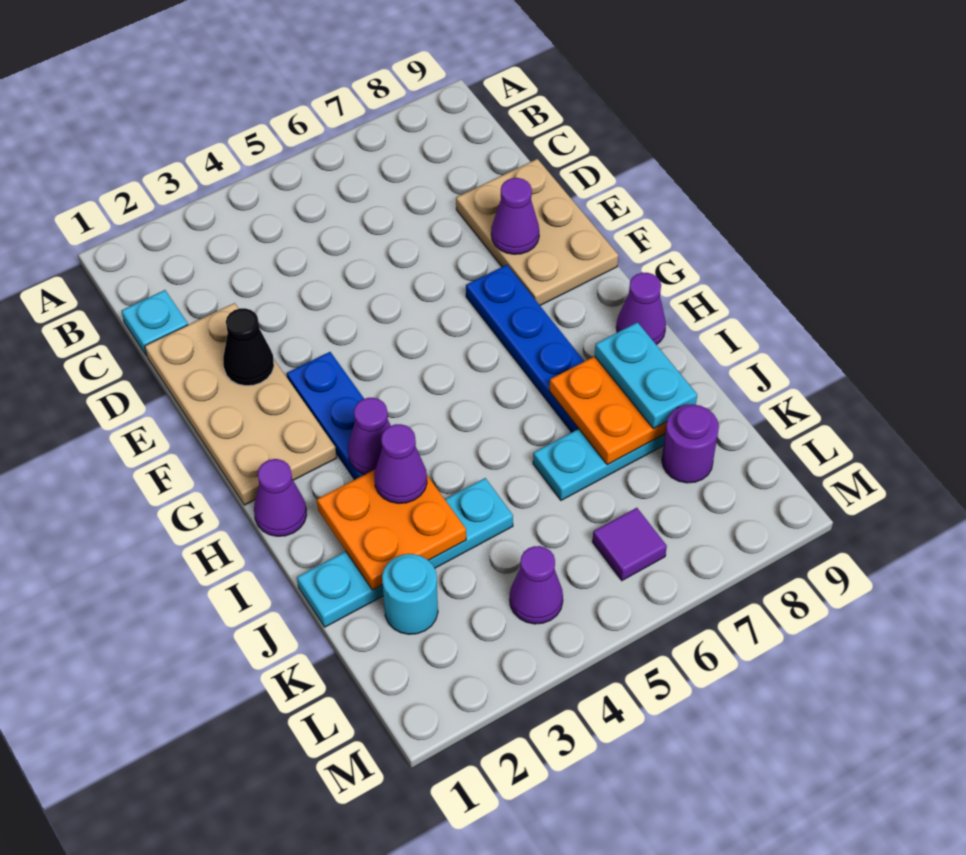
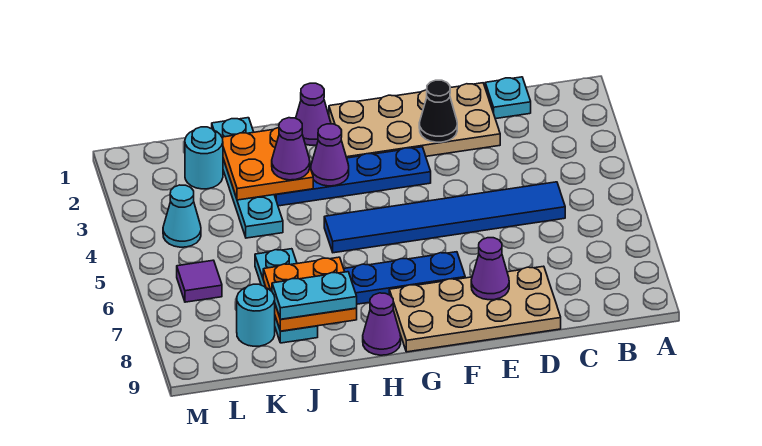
none -> blue tile C5:H5 level 1
tan plate D8:F9 level 1 -> tan plate D8:G9 level 1
purple round brick K8 level 1 -> cyan round brick K8 level 1
purple cone L4 level 1 -> cyan cone L4 level 1

